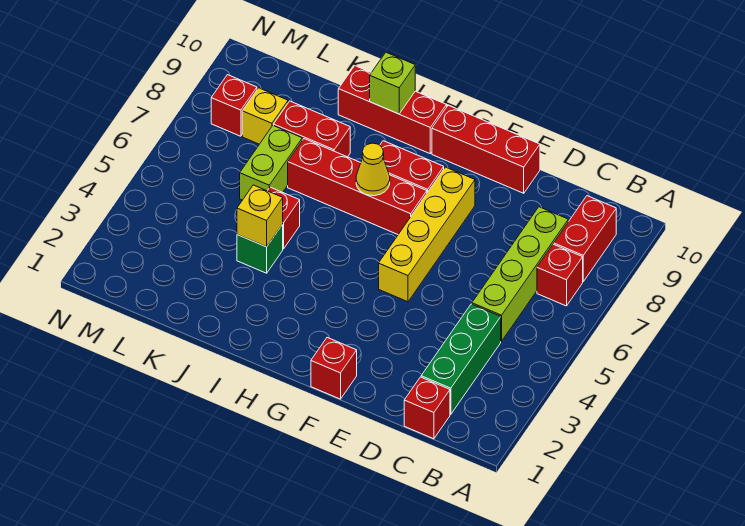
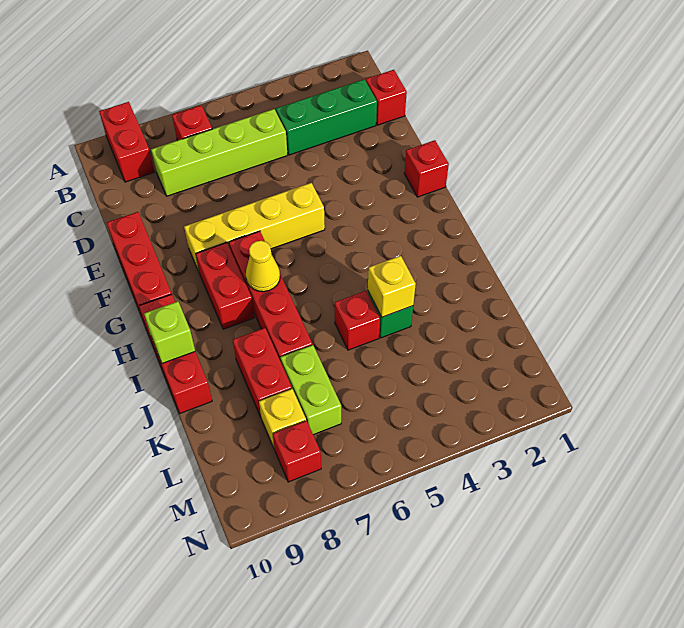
red brick B8:B9 level 1 -> red brick A9:B9 level 1
lime brick K6:K7 level 1 -> lime brick K7:L7 level 1

